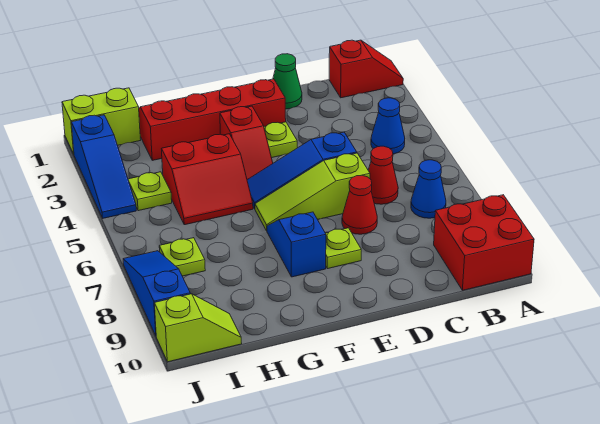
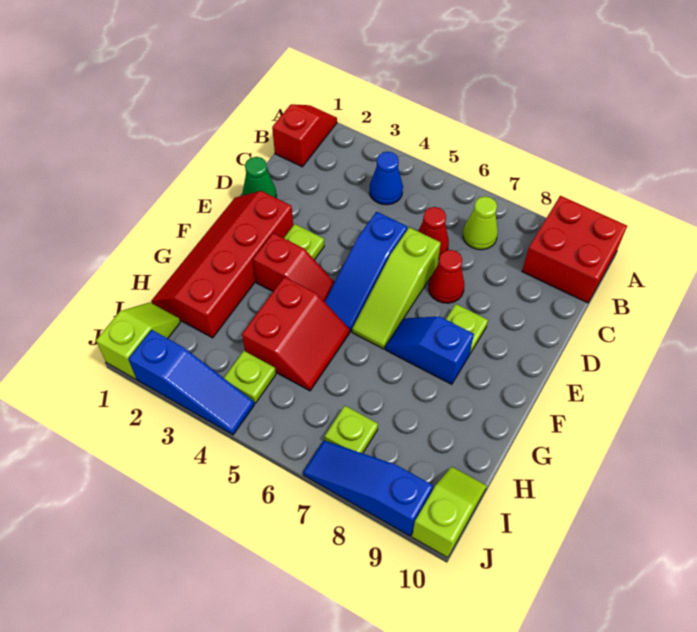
blue cone B7 level 1 -> lime cone B7 level 1
lime brick I1:J1 level 1 -> lime slope I1:J1 level 1 top J

